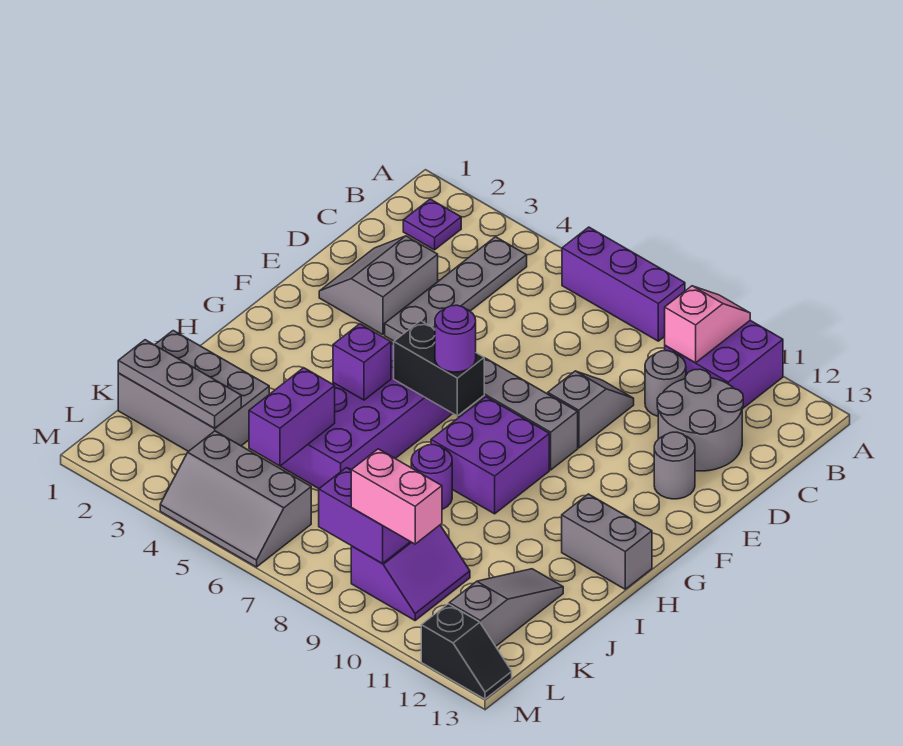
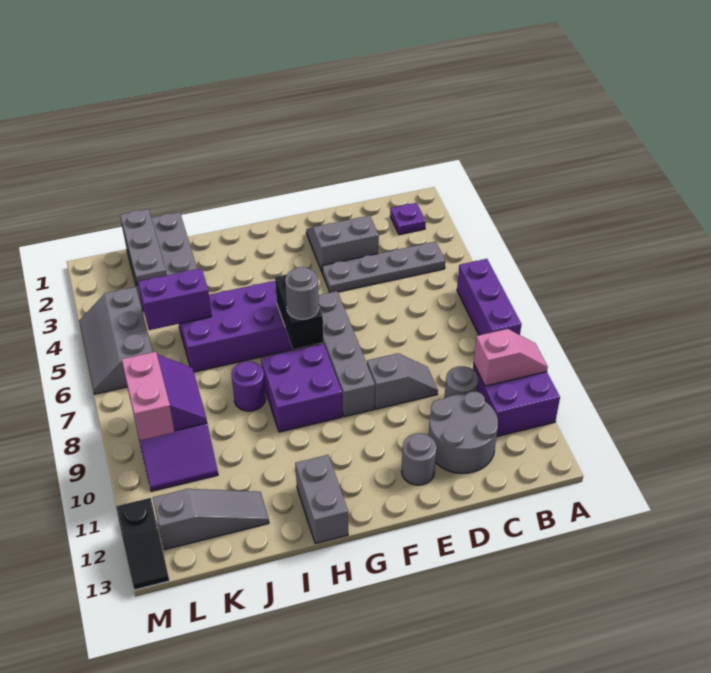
purple round brick G7 level 3 -> grey round brick G7 level 3
purple brick H5 level 2 -> none

